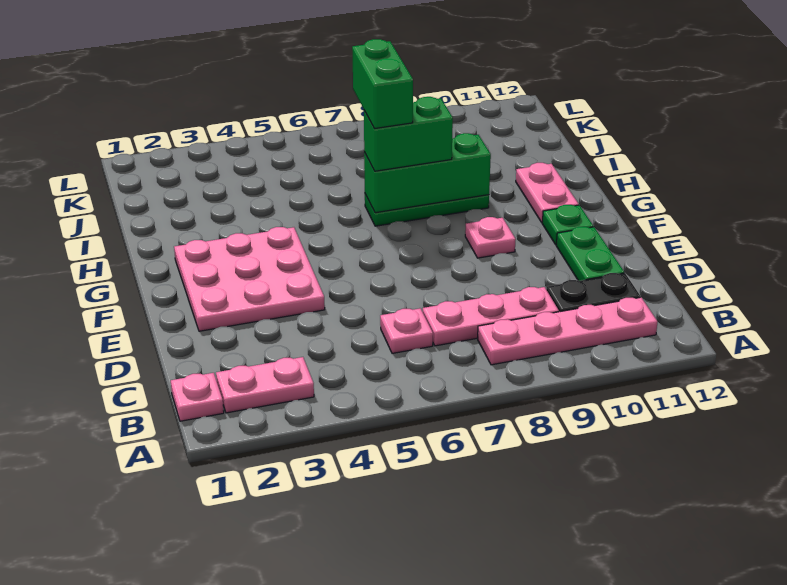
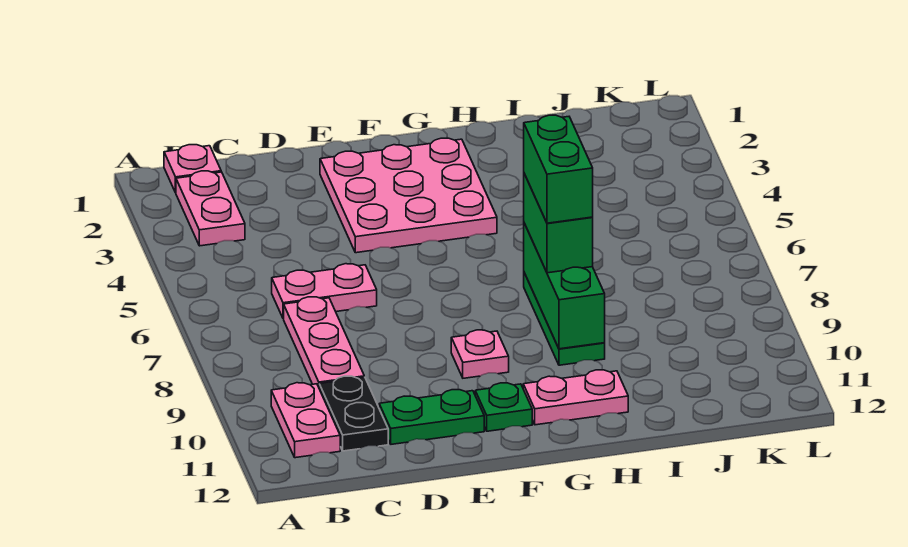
pink plate B8:B11 level 1 -> pink plate B10:B11 level 1
pink plate C6 level 1 -> pink plate C6:D6 level 1
green brick H7:I7 level 4 -> green brick H7:H8 level 4

